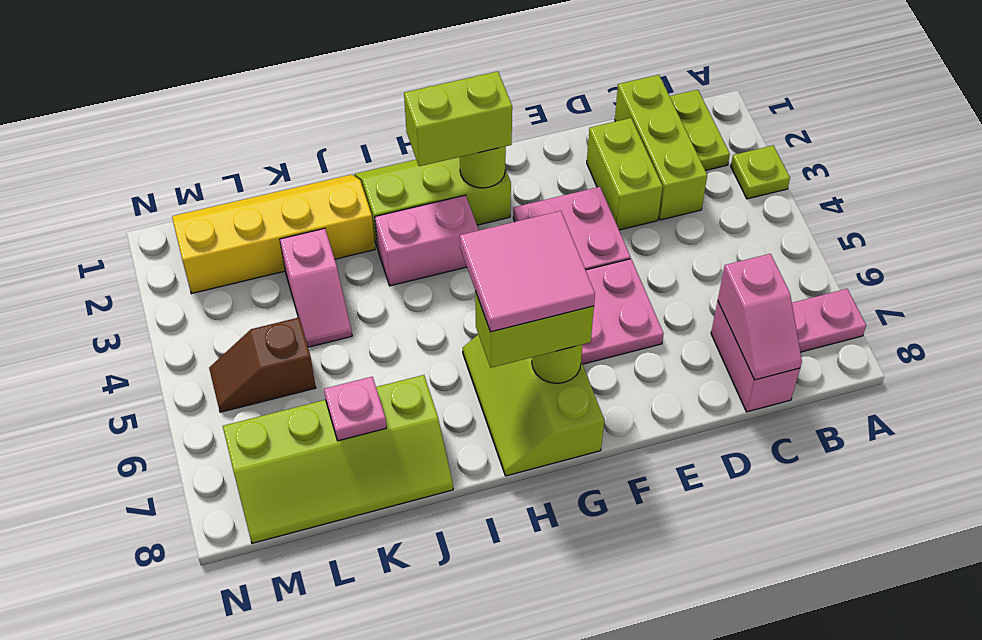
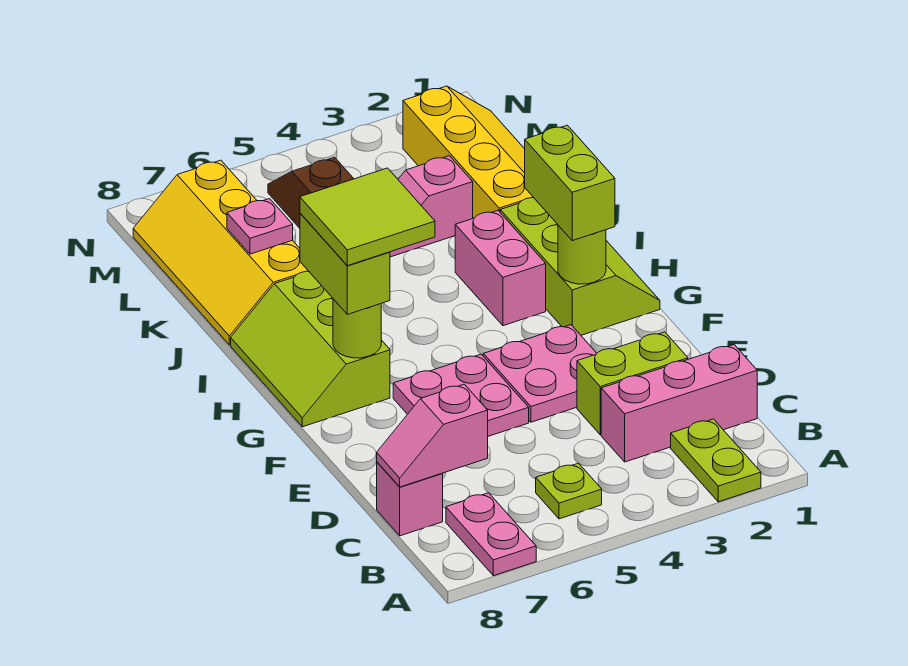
lime plate A3 level 1 -> lime plate B5 level 1
lime plate B1:B2 level 1 -> lime plate A2:B2 level 1
lime brick C1:C3 level 1 -> pink brick C1:C3 level 1
pink brick C7:C8 level 1 -> pink brick C8 level 1
lime slope G6:H8 level 1 top G -> lime slope G7:I8 level 1 top 7
pink tile G6:H7 level 4 -> lime tile G6:H7 level 4
lime slope J7:M8 level 1 top 7 -> yellow slope J7:M8 level 1 top 7

